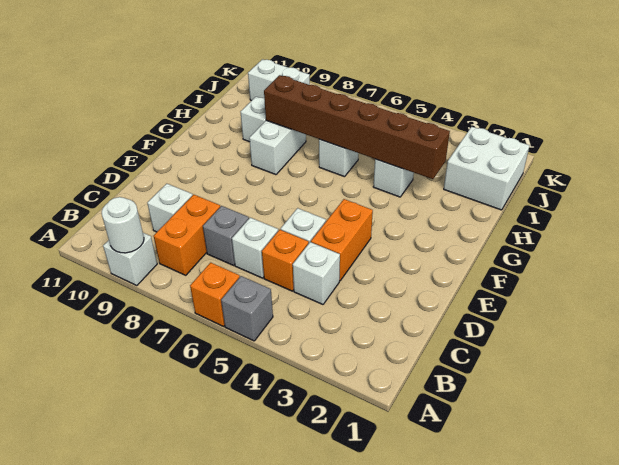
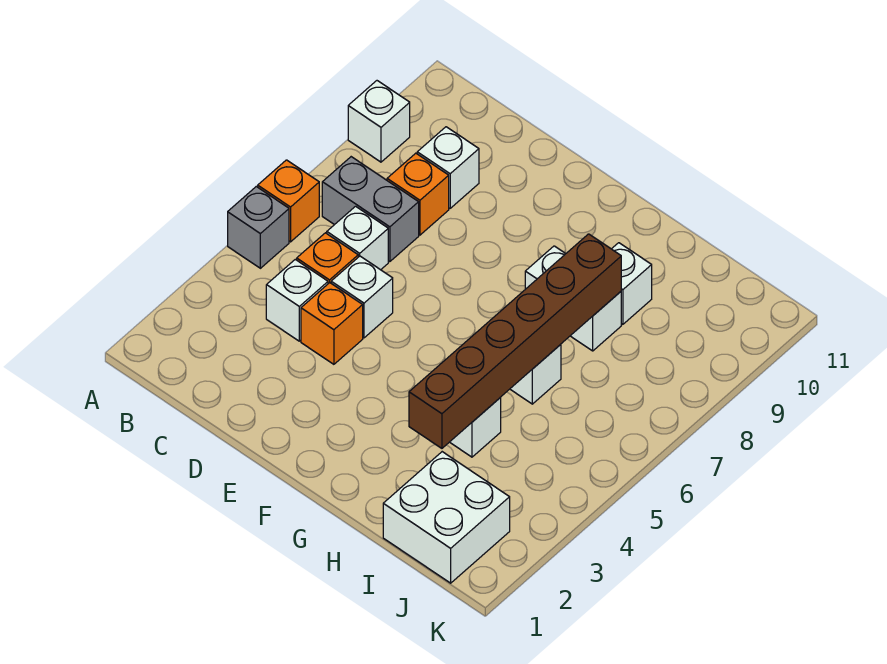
white round brick A9 level 2 -> none
orange brick B8:C8 level 1 -> orange brick C8 level 1
grey brick C7 level 1 -> grey brick B7:C7 level 1
orange brick D4:E4 level 1 -> orange brick D4 level 1
white brick J9:J10 level 1 -> none

